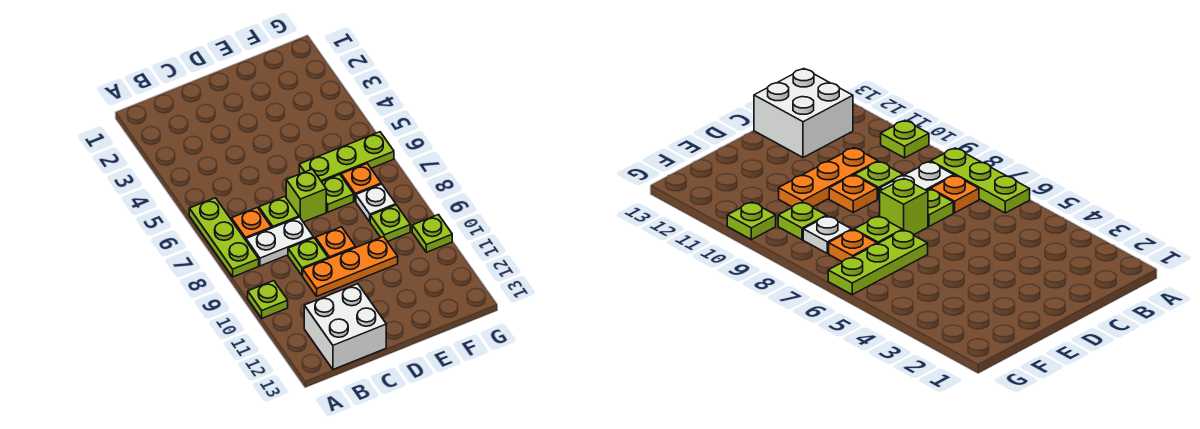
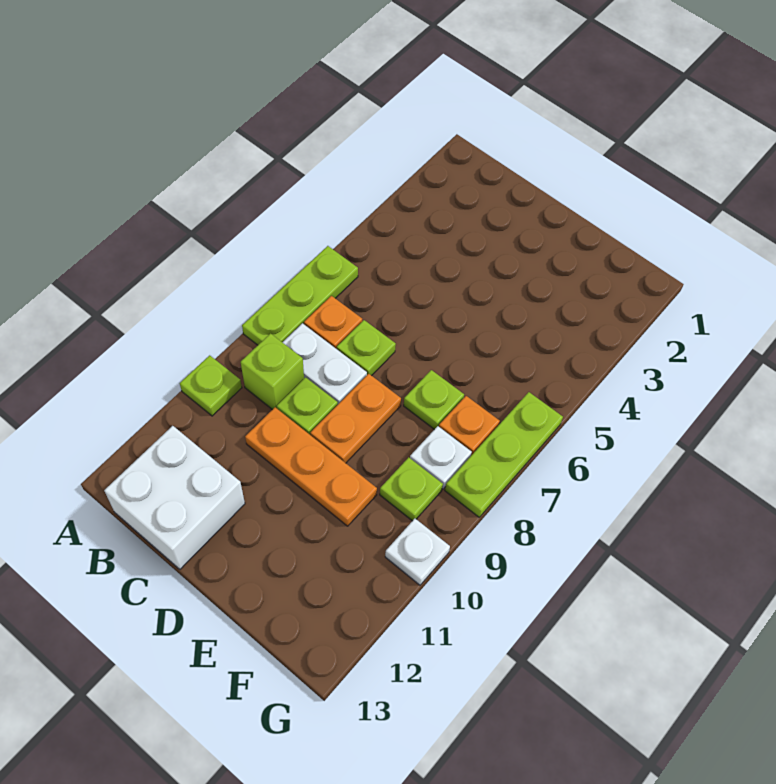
lime brick D7 level 1 -> lime brick B9 level 1
orange plate D9 level 1 -> orange plate D8:D9 level 1
lime plate E6:G6 level 1 -> lime plate G6:G8 level 1
lime plate G10 level 1 -> white plate G10 level 1

